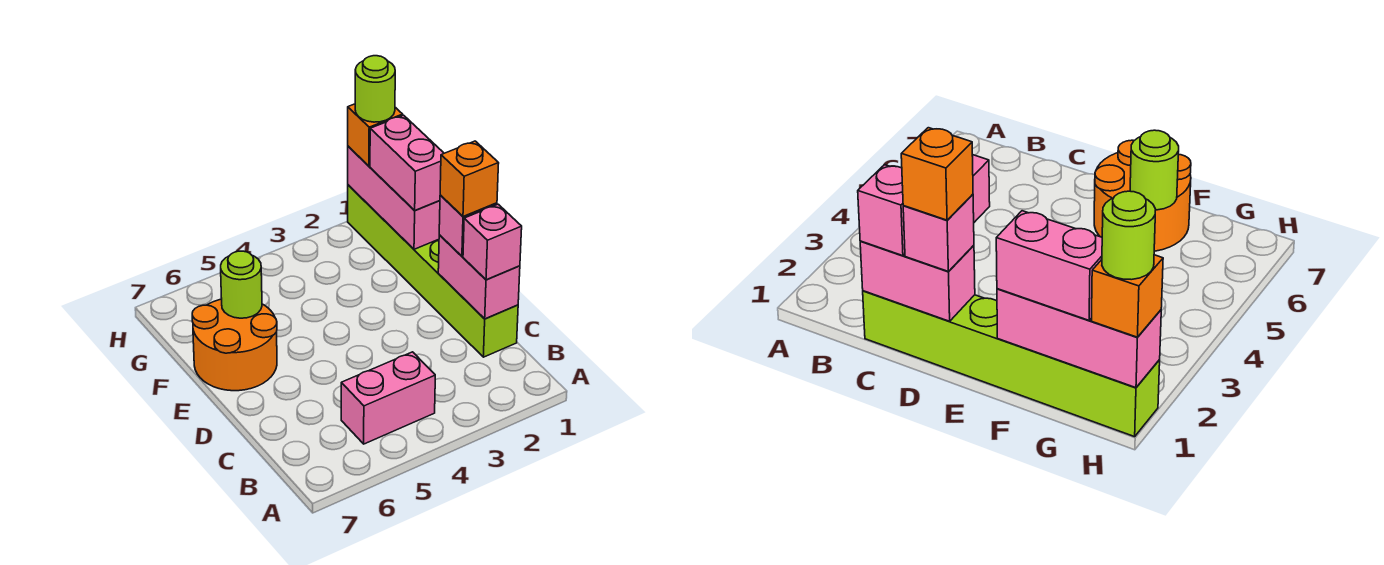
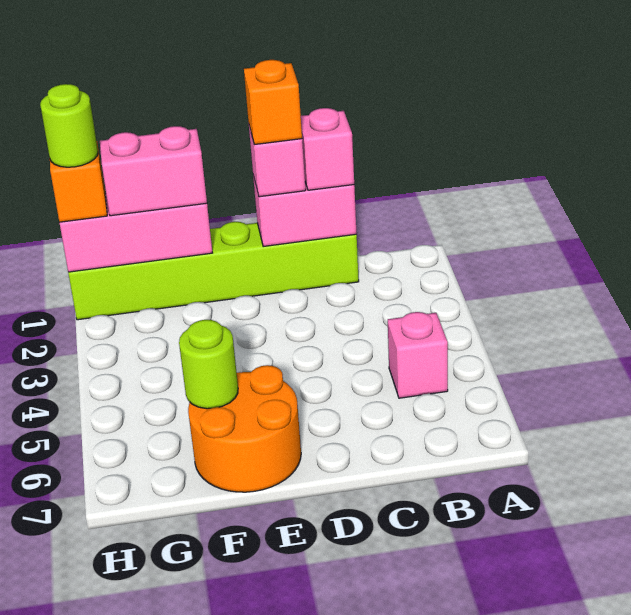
pink brick B4:B5 level 1 -> pink brick B5 level 1

